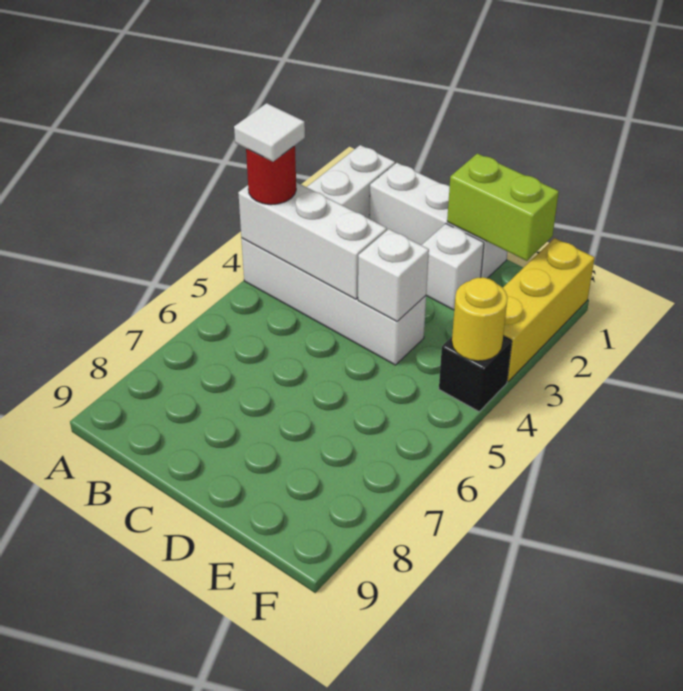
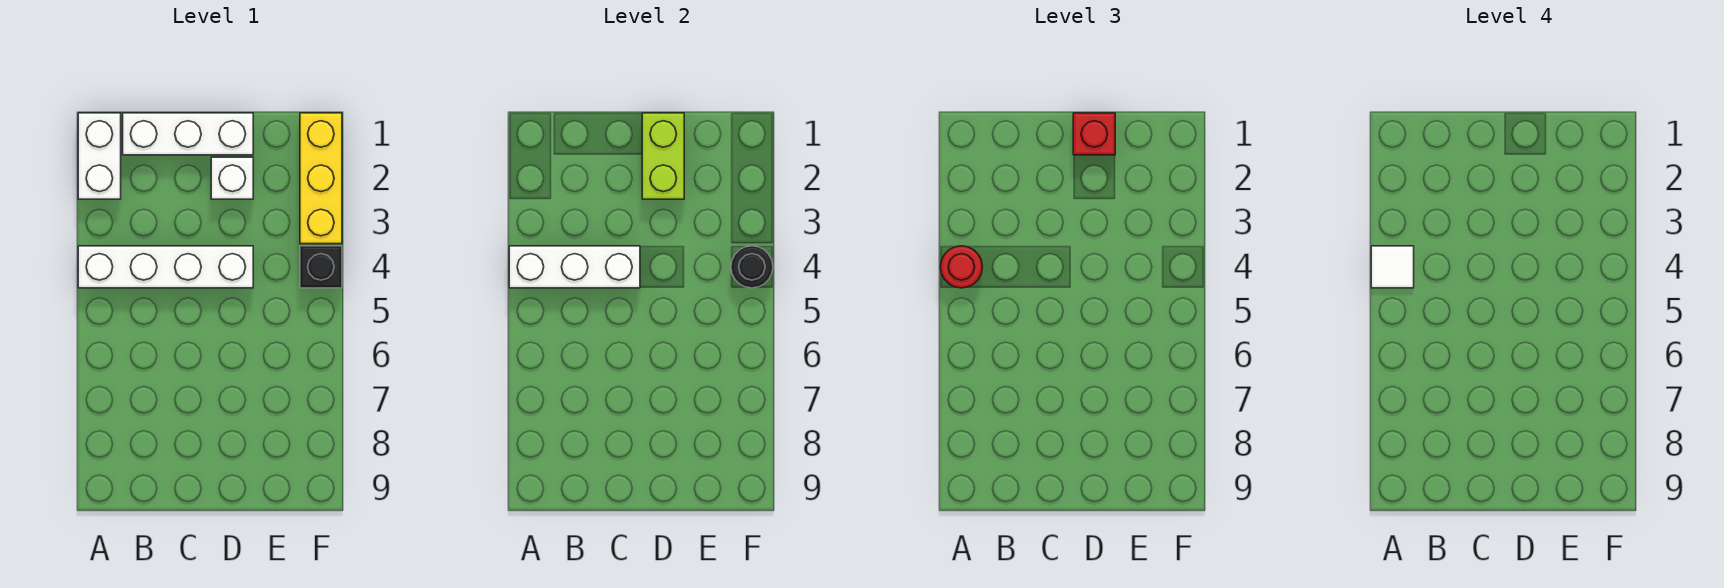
lime brick D1:E1 level 2 -> lime brick D1:D2 level 2
none -> red brick D1 level 3
white brick D4 level 2 -> none
yellow round brick F4 level 2 -> black round brick F4 level 2

